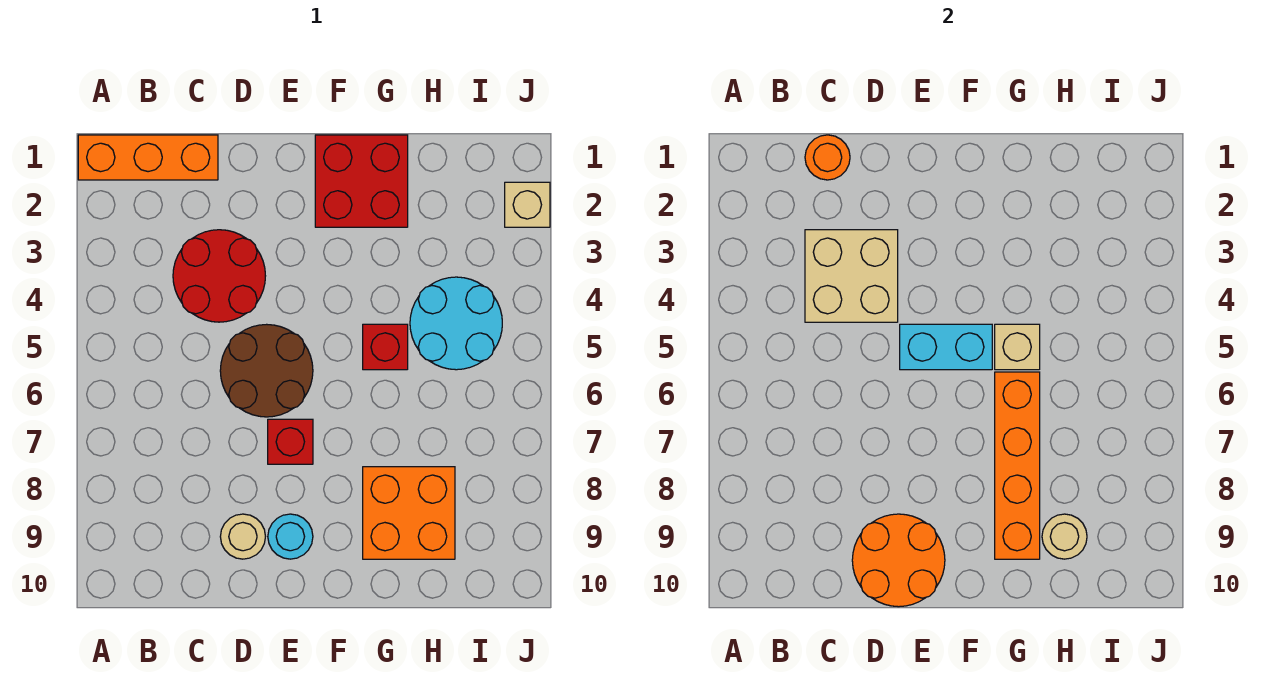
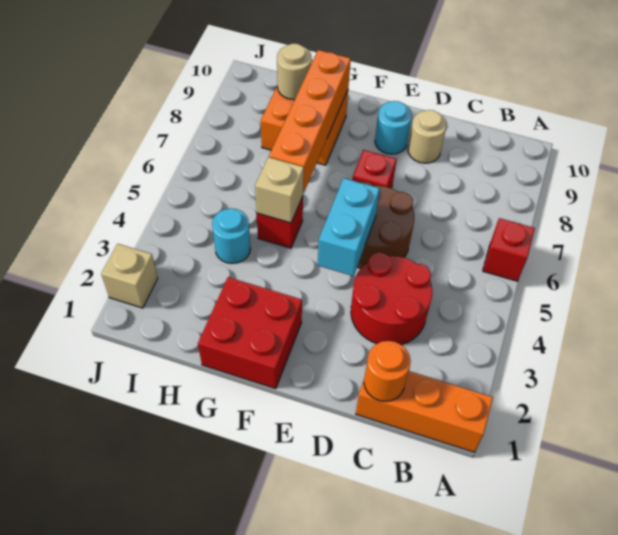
none -> red brick A6 level 1
tan brick C3:D4 level 2 -> none
orange round brick D9:E10 level 2 -> none
cyan brick E5:F5 level 2 -> cyan brick E4:E5 level 2
cyan round brick H4:I5 level 1 -> cyan round brick H4 level 1

